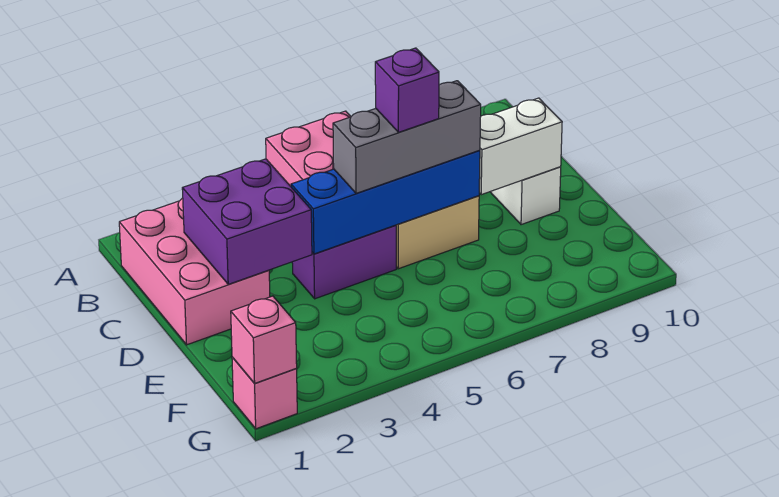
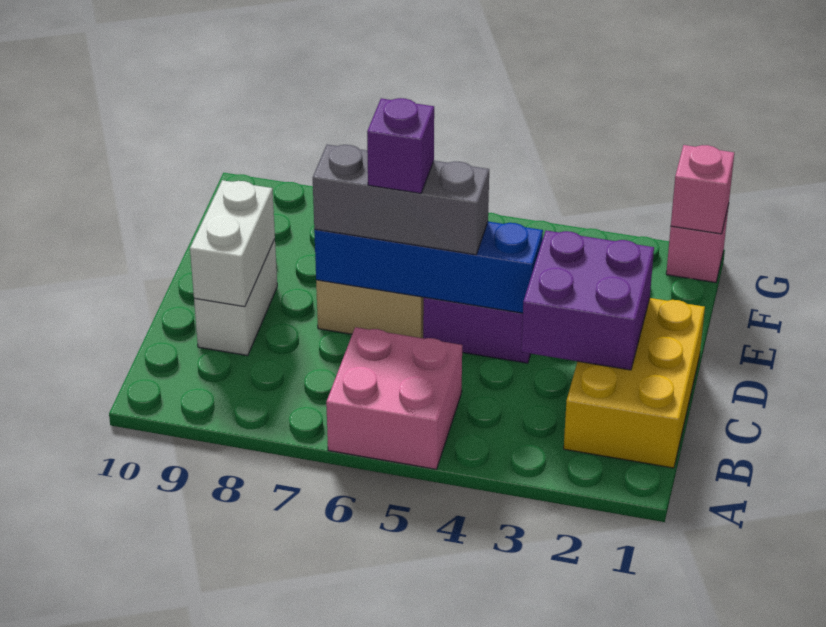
pink brick B1:D2 level 1 -> yellow brick B1:D2 level 1
white brick D8:D9 level 2 -> white brick C9:D9 level 2

